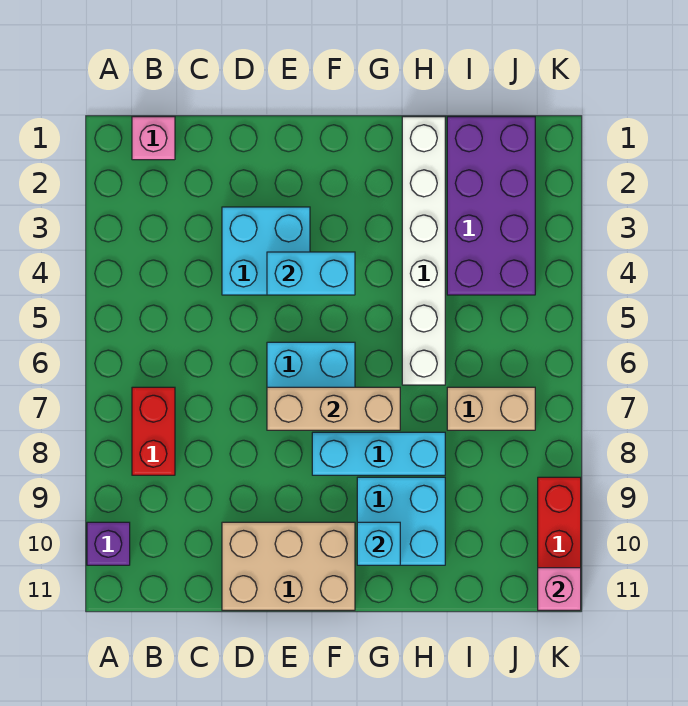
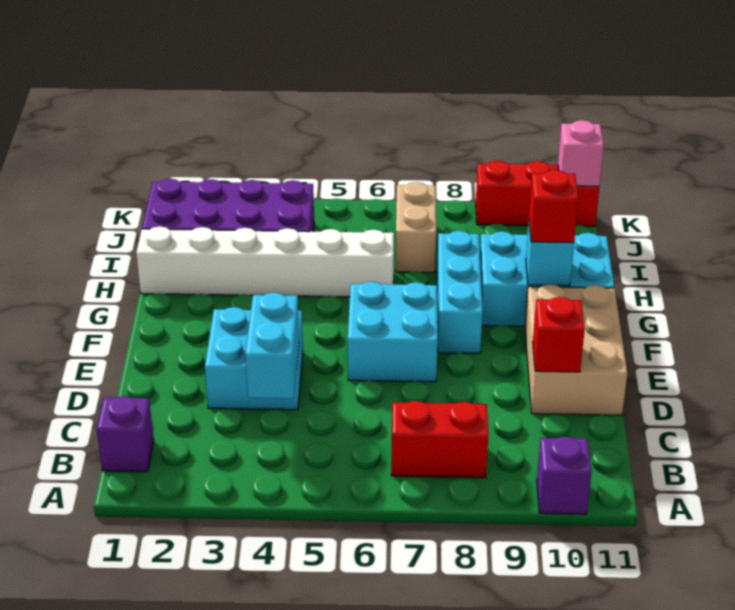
pink brick B1 level 1 -> purple brick B1 level 1
none -> red brick D10 level 2
cyan brick E4:F4 level 2 -> cyan brick C4:D4 level 2
tan brick E7:G7 level 2 -> none
cyan brick G9:H10 level 1 -> cyan brick G9:H11 level 1
none -> red brick G10 level 3

